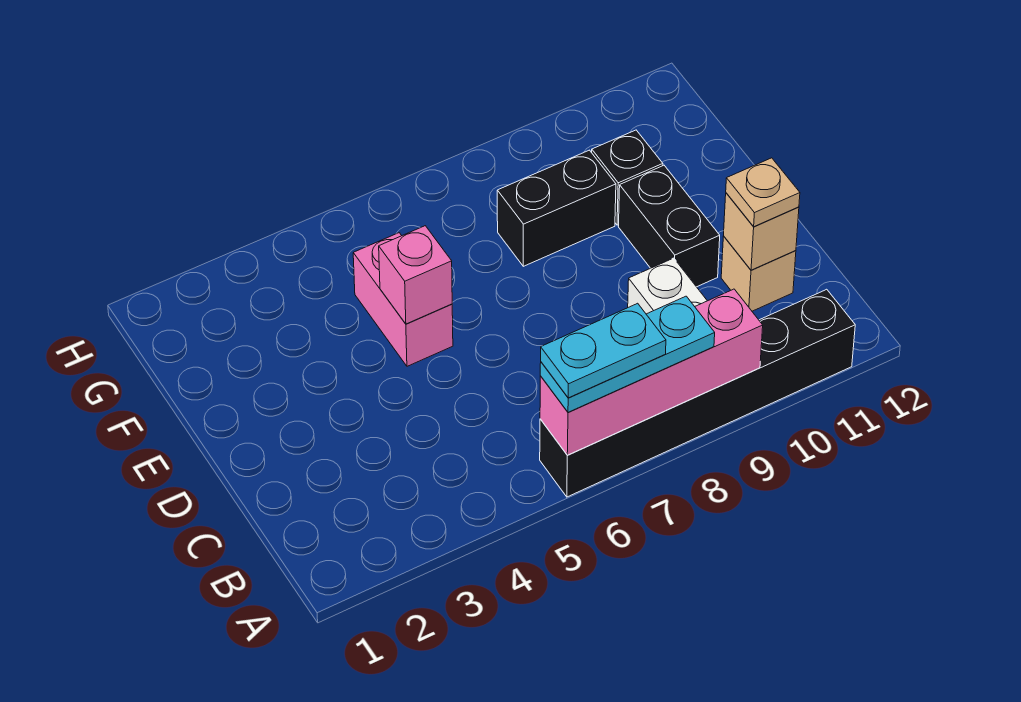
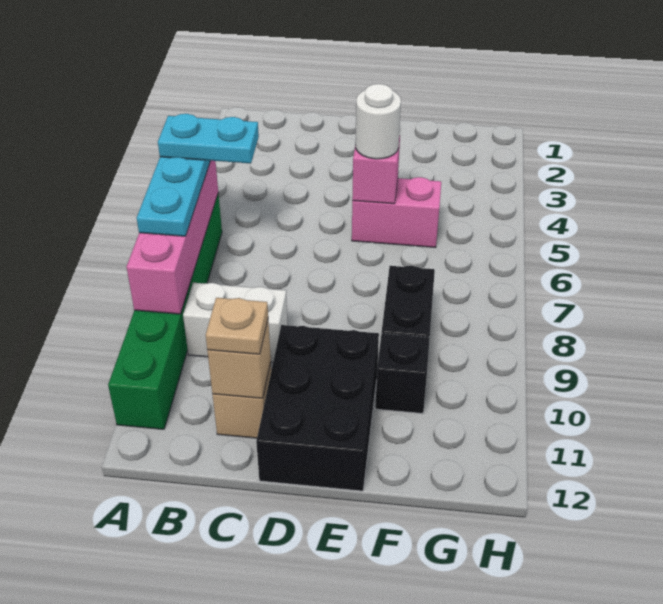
black brick A6:A11 level 1 -> green brick A6:A11 level 1
cyan plate A6:A7 level 4 -> cyan plate A6:B6 level 4
black brick D10:E10 level 1 -> black brick D10:E12 level 1
none -> white round brick E5 level 3

